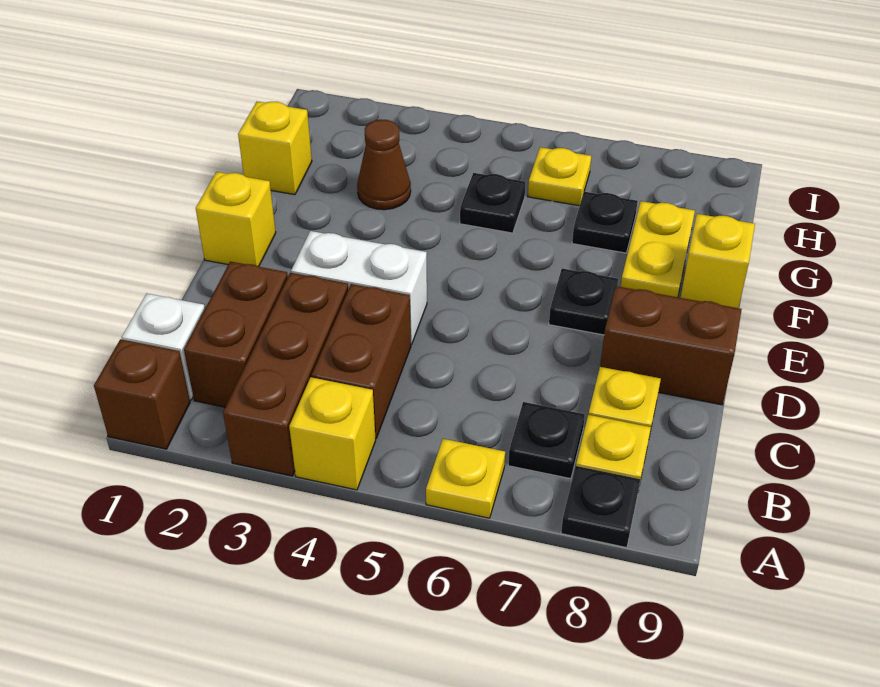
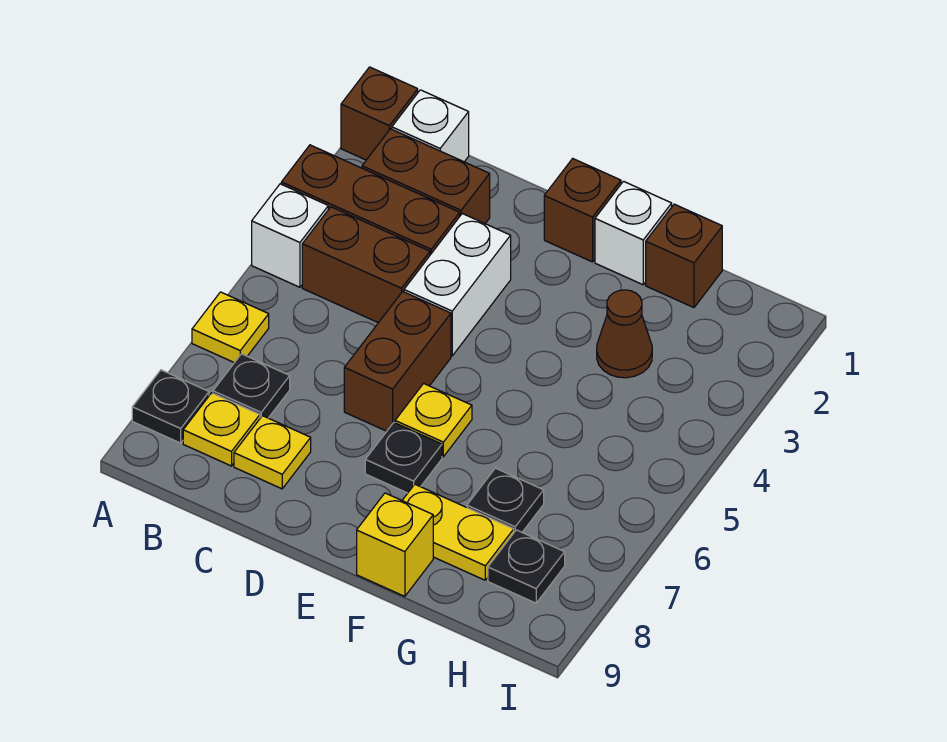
yellow brick A4 level 1 -> white brick A4 level 1
brown brick D8:D9 level 1 -> brown brick D5:D6 level 1
yellow brick E1 level 1 -> brown brick E1 level 1
none -> white brick F1 level 1
yellow brick G1 level 1 -> brown brick G1 level 1
black plate G5 level 1 -> black plate H8 level 1
yellow plate H6 level 1 -> yellow plate E6 level 1

